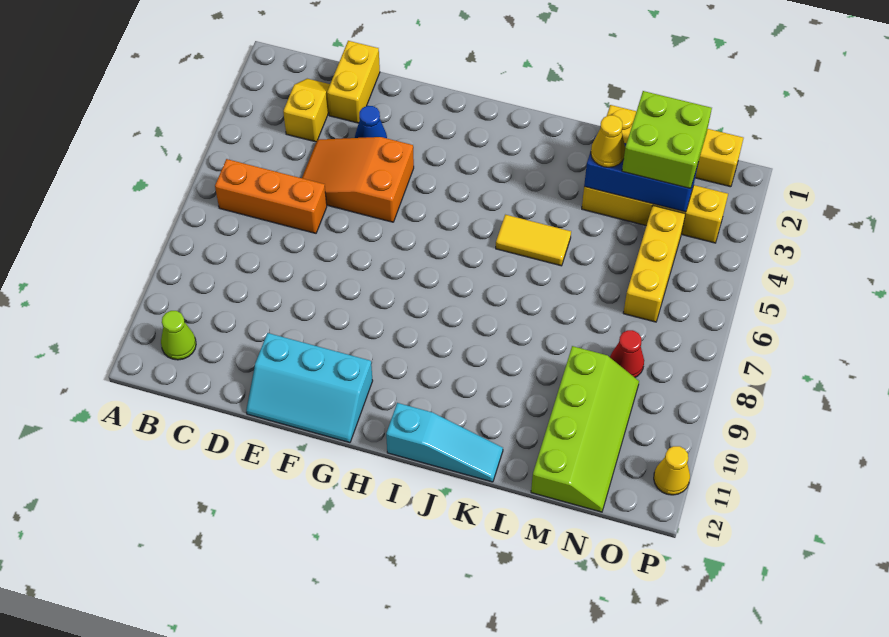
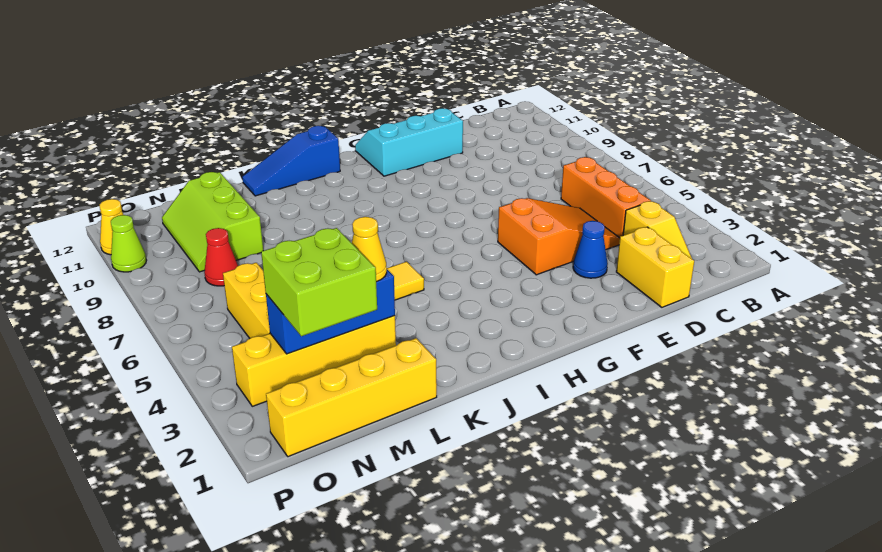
orange brick B6:D6 level 1 -> orange brick C4:C6 level 1
lime cone B11 level 1 -> lime cone P10 level 1
cyan slope I12:K12 level 1 top I -> blue slope I12:K12 level 1 top I
lime slope M9:N12 level 1 top M -> lime slope M9:N11 level 1 top M

